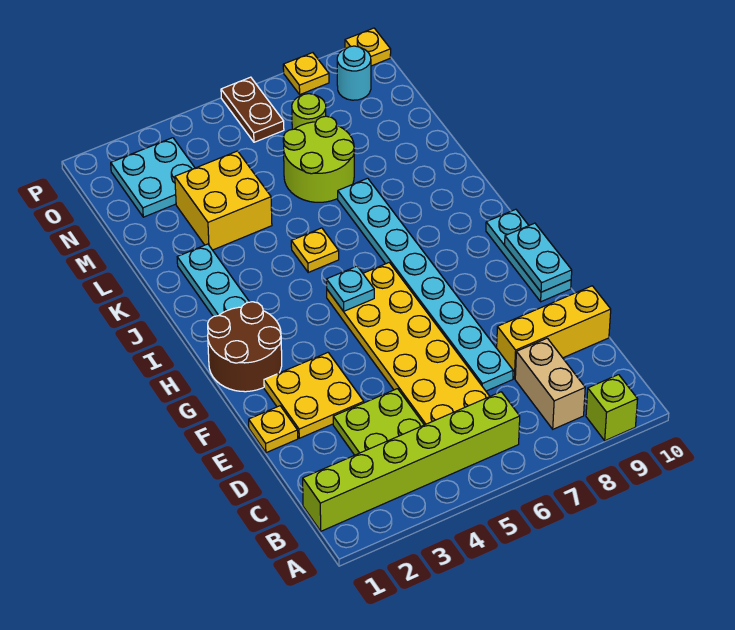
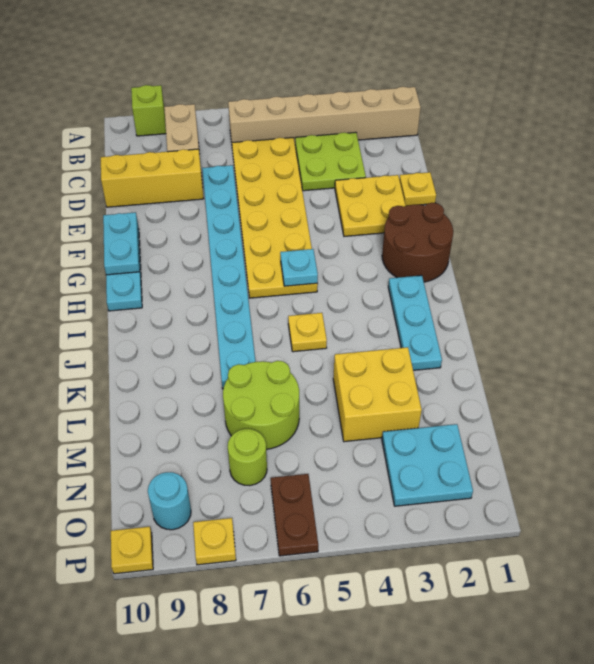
lime brick B1:B6 level 1 -> tan brick B1:B6 level 1

